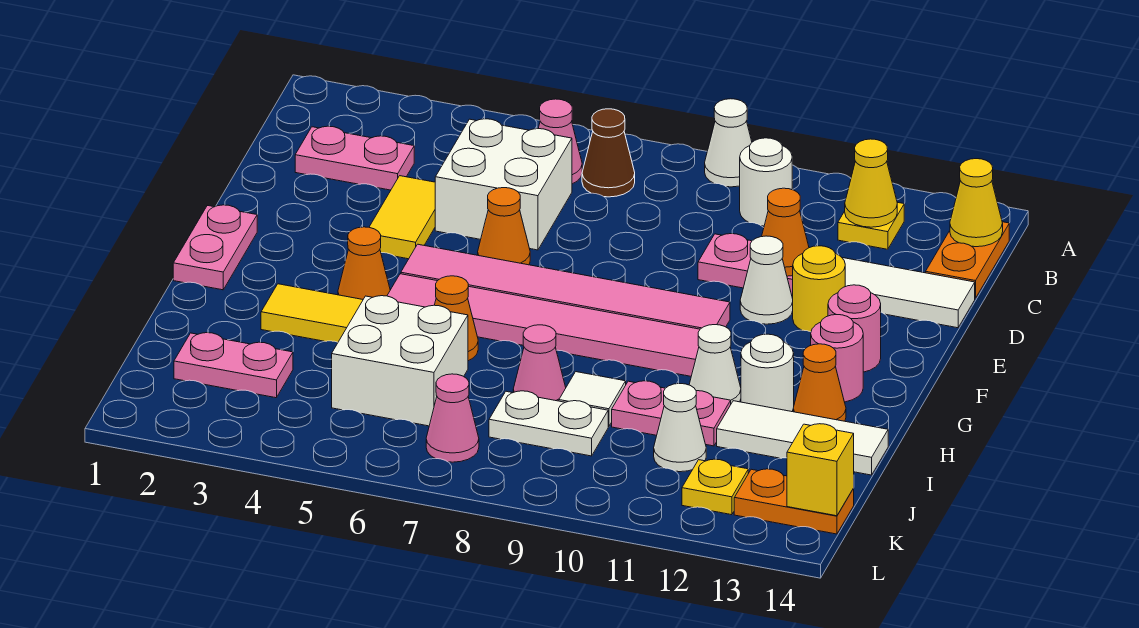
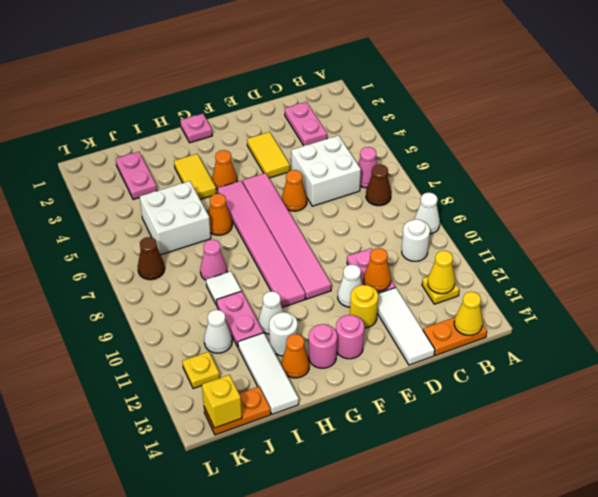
yellow tile D4:E4 level 1 -> yellow tile E3:E4 level 1
pink plate F1:G1 level 1 -> pink plate G1 level 1
white plate J8:J9 level 1 -> none
pink cone K7 level 1 -> brown cone K7 level 1
orange plate K13:K14 level 1 -> orange plate J14:K14 level 1

